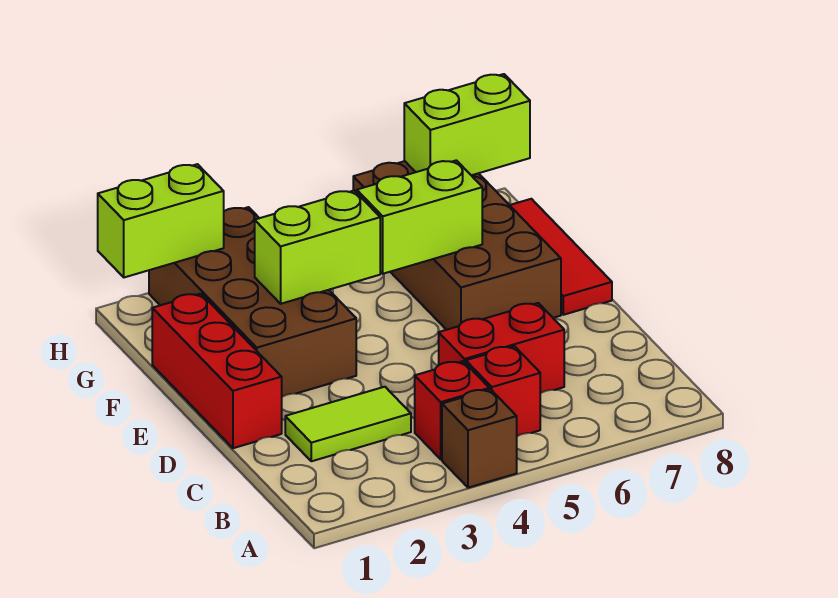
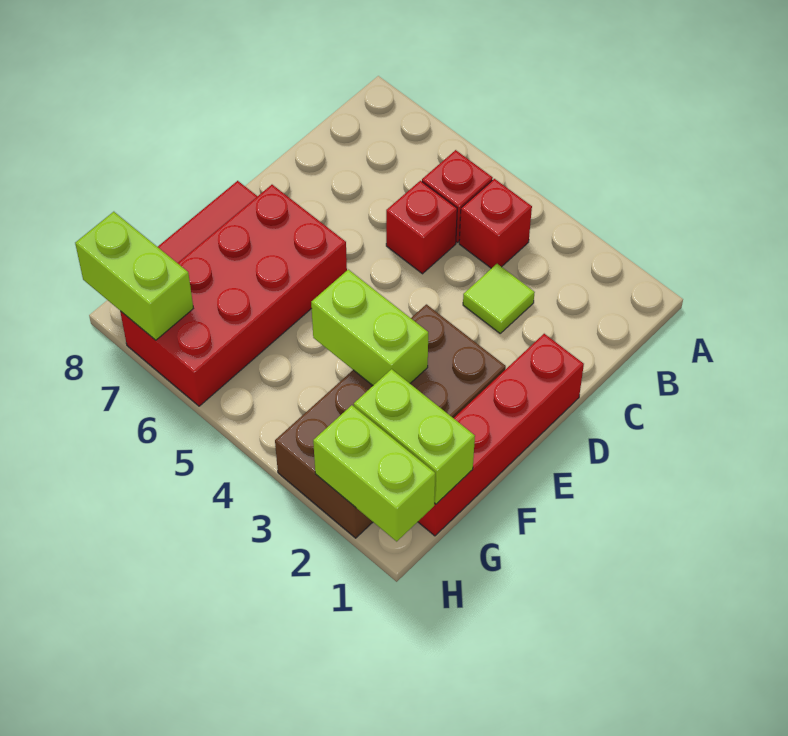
brown brick A4 level 1 -> none
lime tile C2:C3 level 1 -> lime tile C3 level 1
red brick C5:C6 level 1 -> red brick C5 level 1
red brick D1:F1 level 1 -> red brick D1:G1 level 1
brown brick E6:H7 level 1 -> red brick E6:H7 level 1
lime brick F5:F6 level 2 -> lime brick G1:G2 level 2

